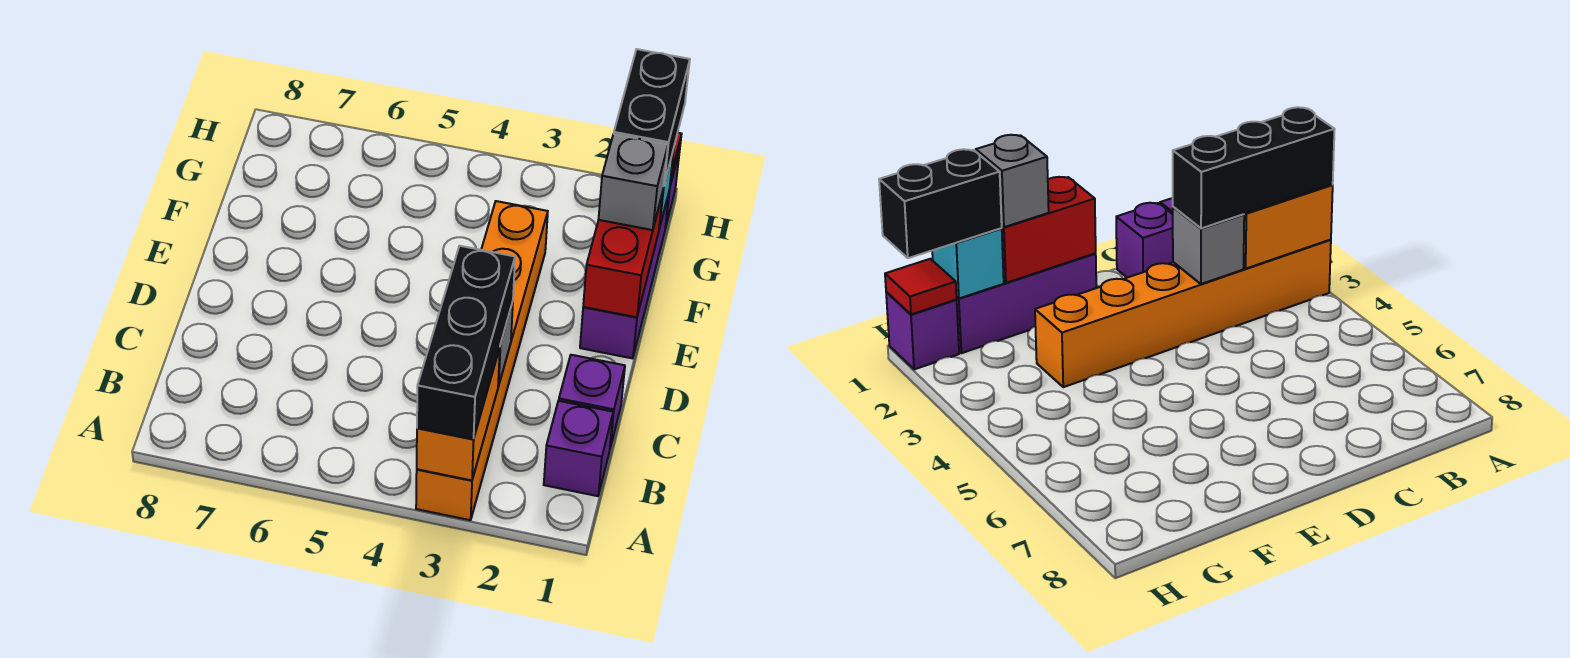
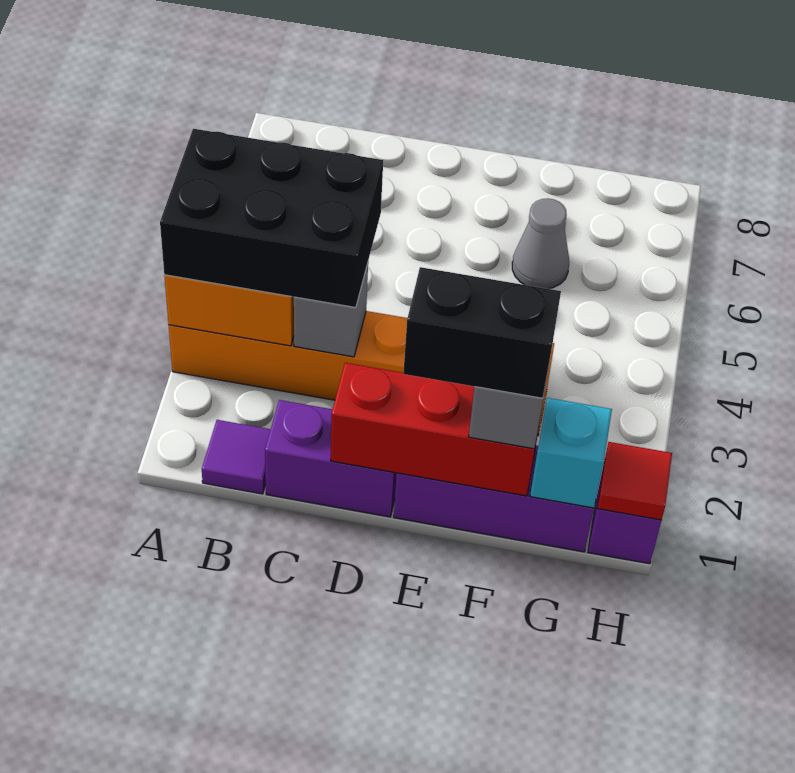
black brick A3:C3 level 3 -> black brick A3:C4 level 3
purple brick B1 level 1 -> purple tile B1 level 1
purple brick C1 level 1 -> purple brick C1:D1 level 1
red brick E1:F1 level 2 -> red brick D1:F1 level 2
none -> grey cone F6 level 1
black brick G1:H1 level 3 -> black brick E1:F1 level 4

